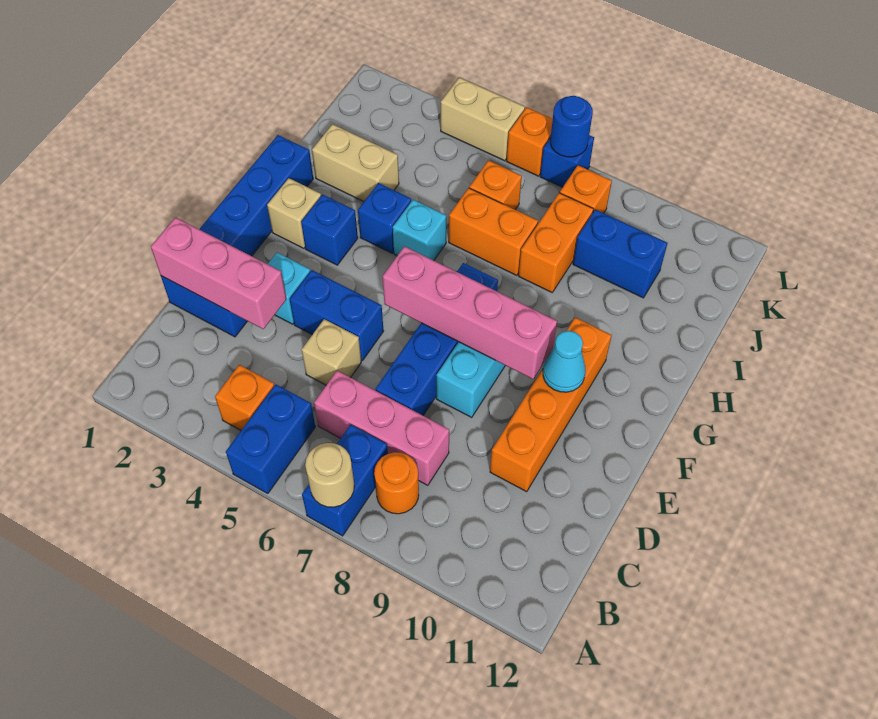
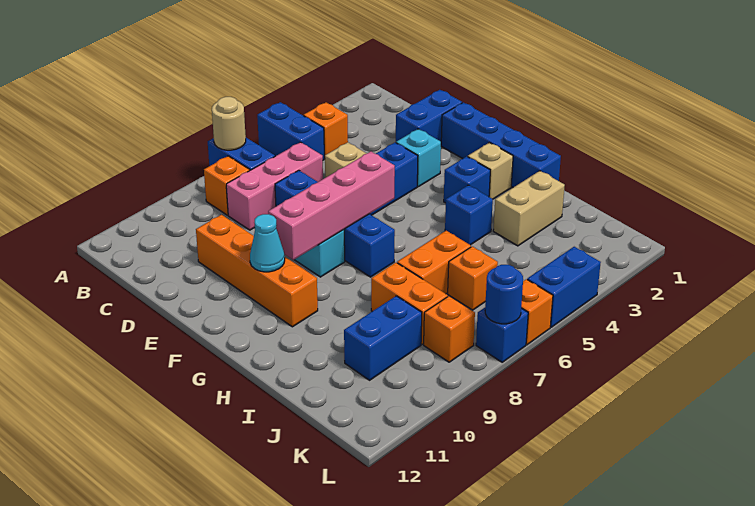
orange round brick B8 level 1 -> orange brick B8 level 1
pink brick D1:D3 level 2 -> none
cyan brick H5 level 1 -> none
tan brick L4:L5 level 1 -> blue brick L4:L5 level 1

